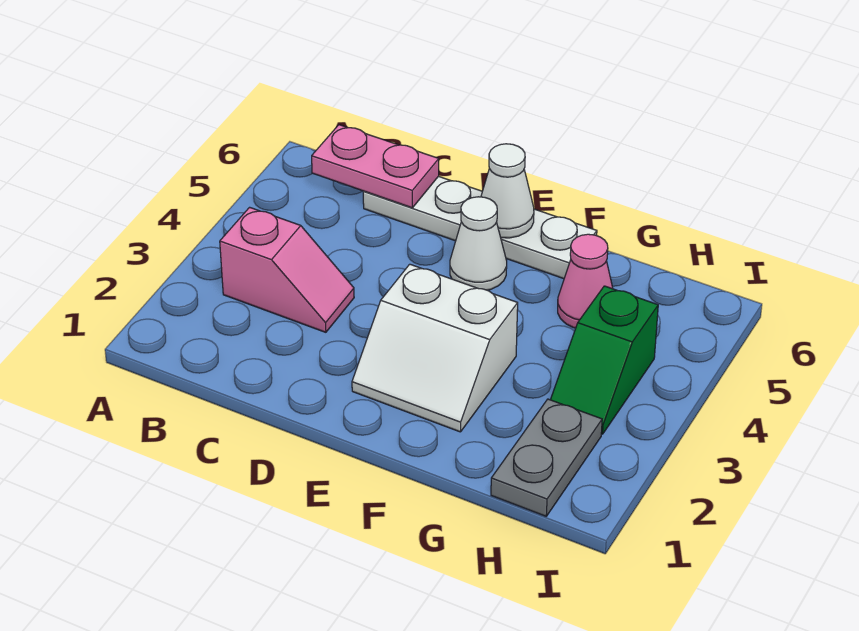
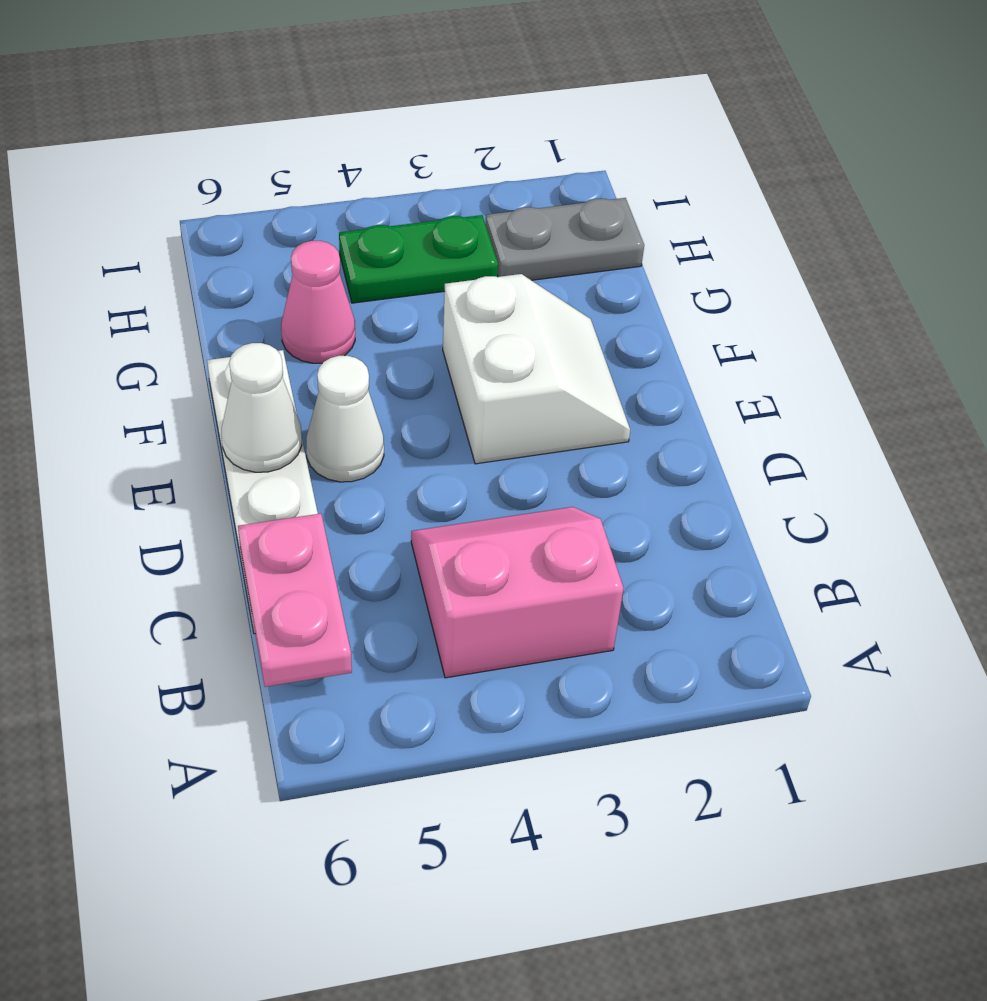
pink slope B3:C3 level 1 top B -> pink slope B3:C4 level 1 top B
green slope H3:H4 level 1 top 4 -> green plate H3:H4 level 1

